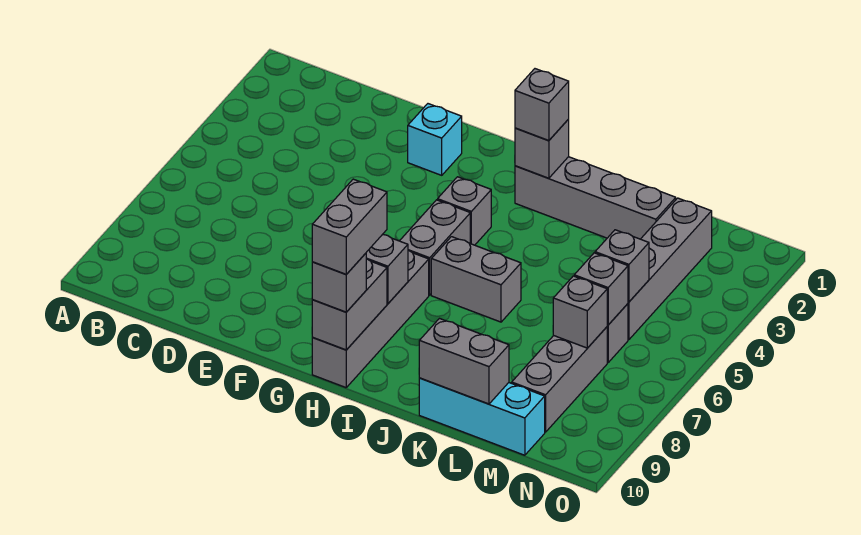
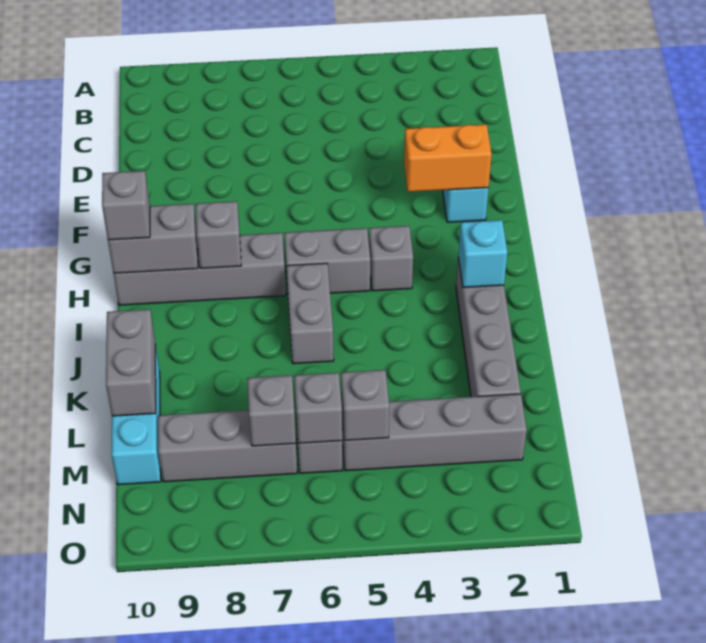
none -> orange brick F2:F3 level 2
grey brick H9:H10 level 4 -> none
grey brick I2 level 2 -> cyan brick I2 level 2
grey brick I2 level 3 -> none

